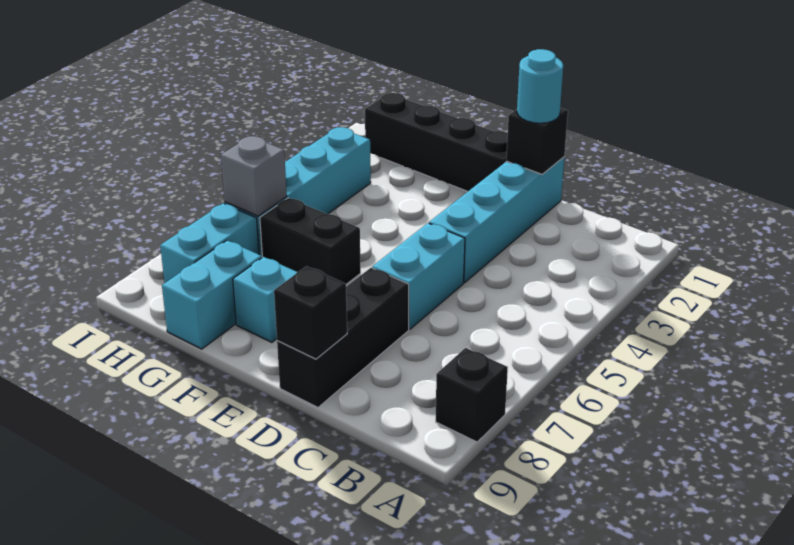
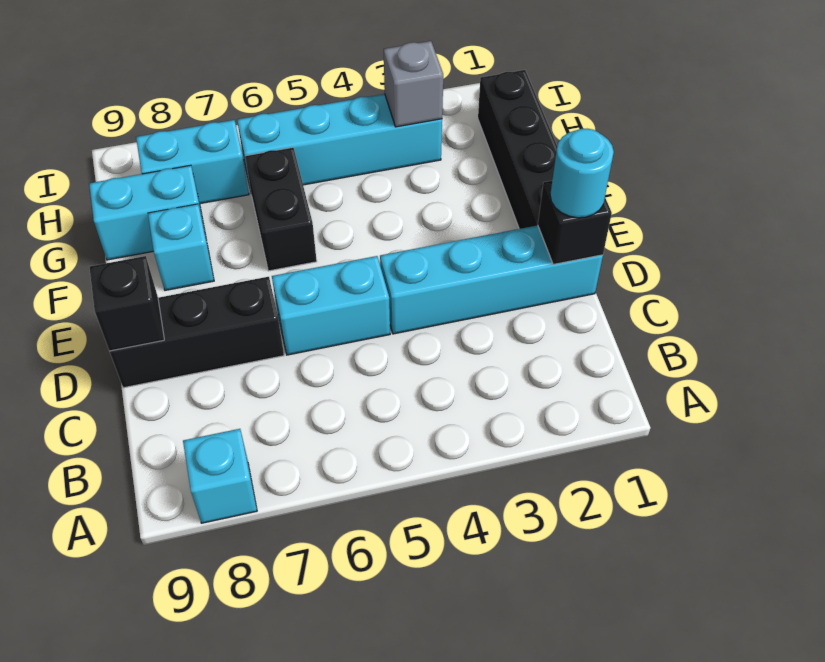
black brick A8 level 1 -> cyan brick A8 level 1
grey brick H6 level 2 -> grey brick H3 level 2

